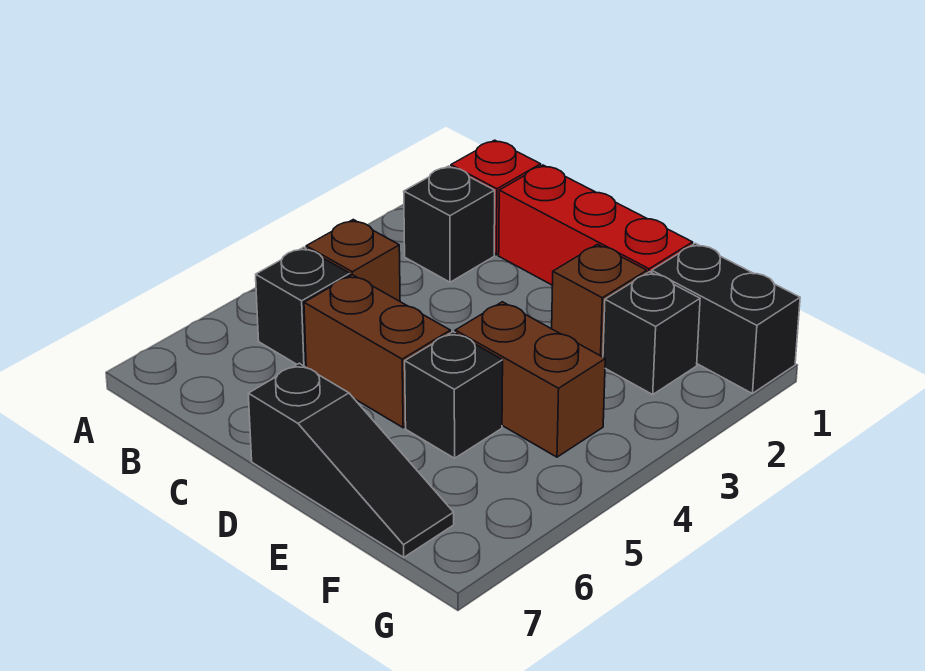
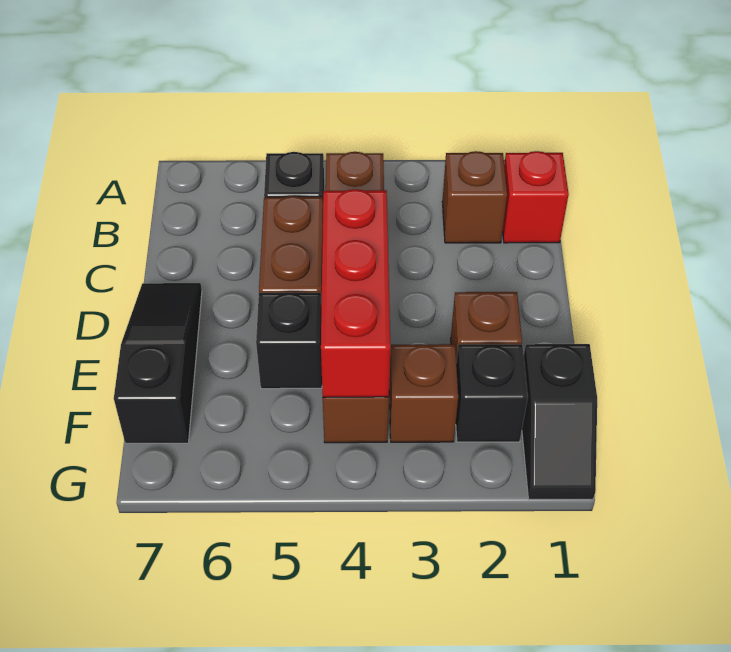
black brick B2 level 1 -> brown brick B2 level 1
red brick C1:E1 level 1 -> red brick D4:F4 level 2
black slope D7:F7 level 1 top D -> black slope D7:F7 level 1 top F
black brick F1:G1 level 1 -> black slope F1:G1 level 1 top F
none -> brown brick F3 level 1

